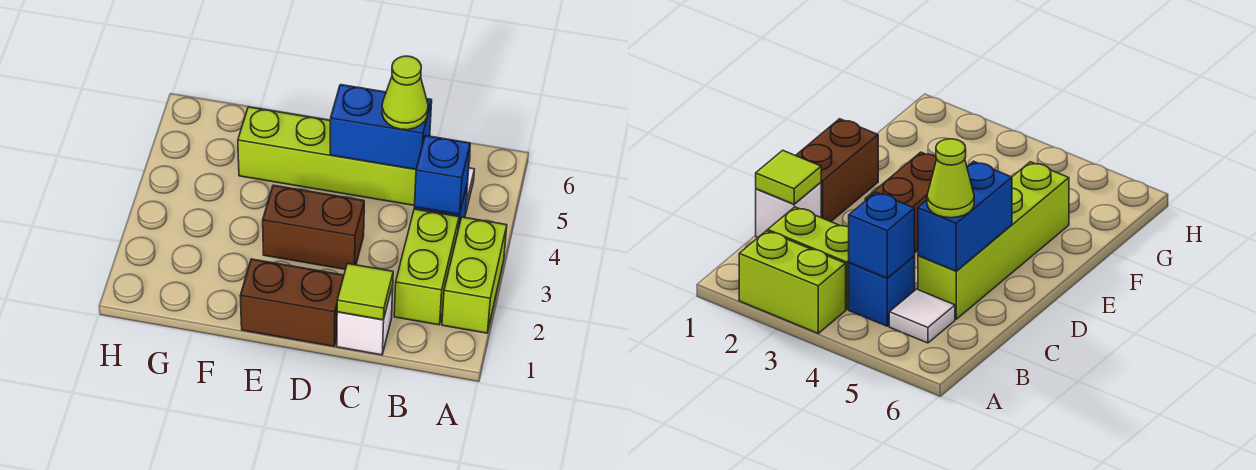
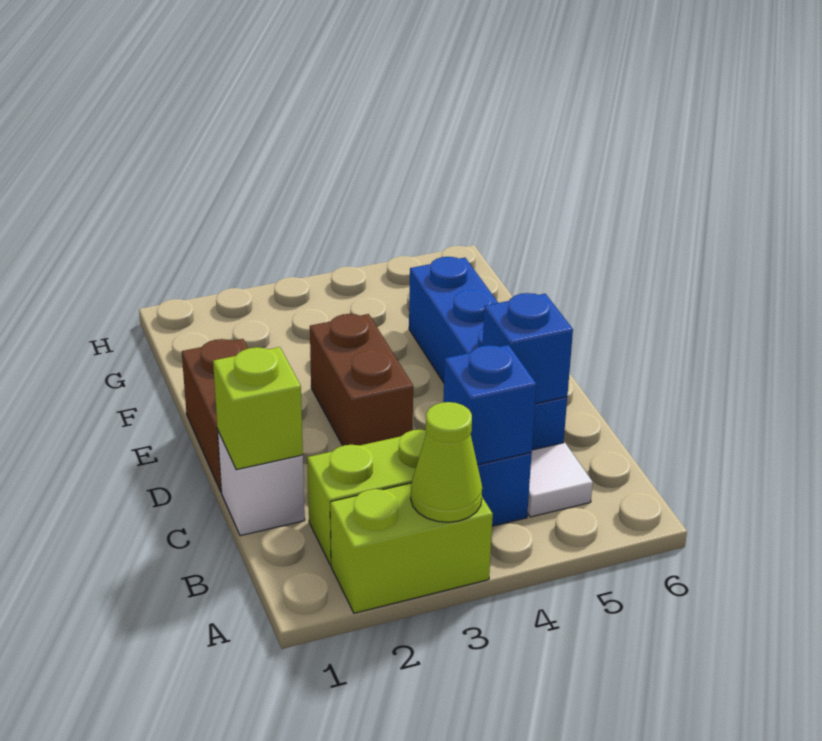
lime tile C1 level 2 -> lime brick C1 level 2
lime brick C5:F5 level 1 -> blue brick C5:F5 level 1
blue brick C5:D5 level 2 -> blue brick C5 level 2
lime cone C5 level 3 -> lime cone A3 level 2

